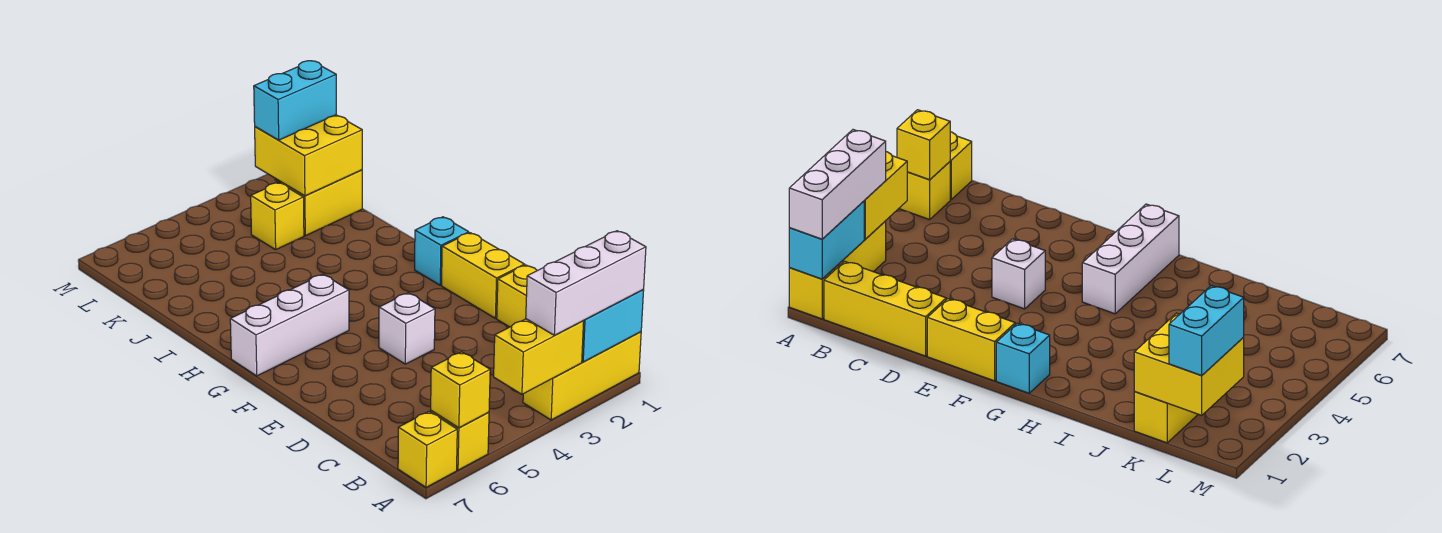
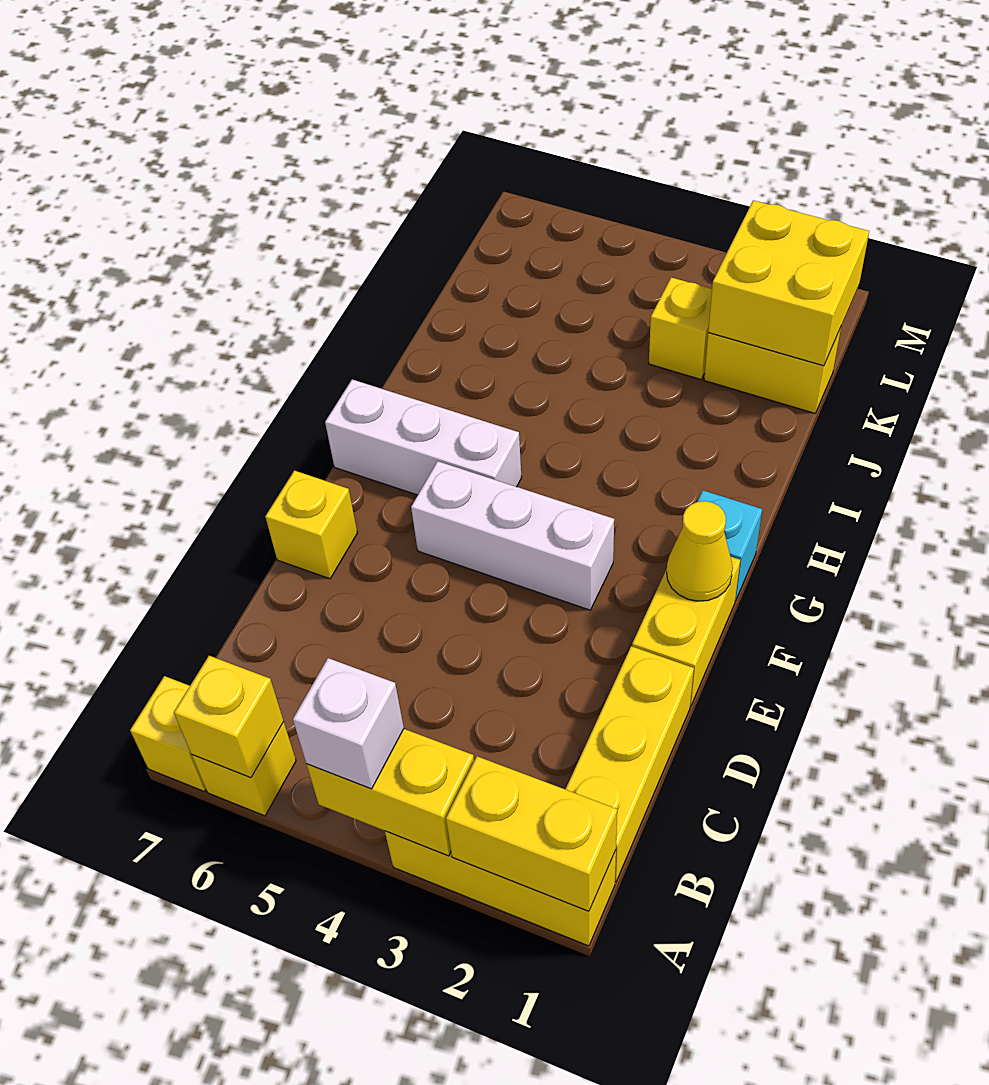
cyan brick A1:A2 level 2 -> yellow brick A1:A2 level 2
white brick A1:A3 level 3 -> white brick F3:F5 level 1
white brick E4 level 1 -> white brick A4 level 3
none -> yellow brick E7 level 1
none -> yellow cone F1 level 2
cyan brick L1:L2 level 3 -> none

